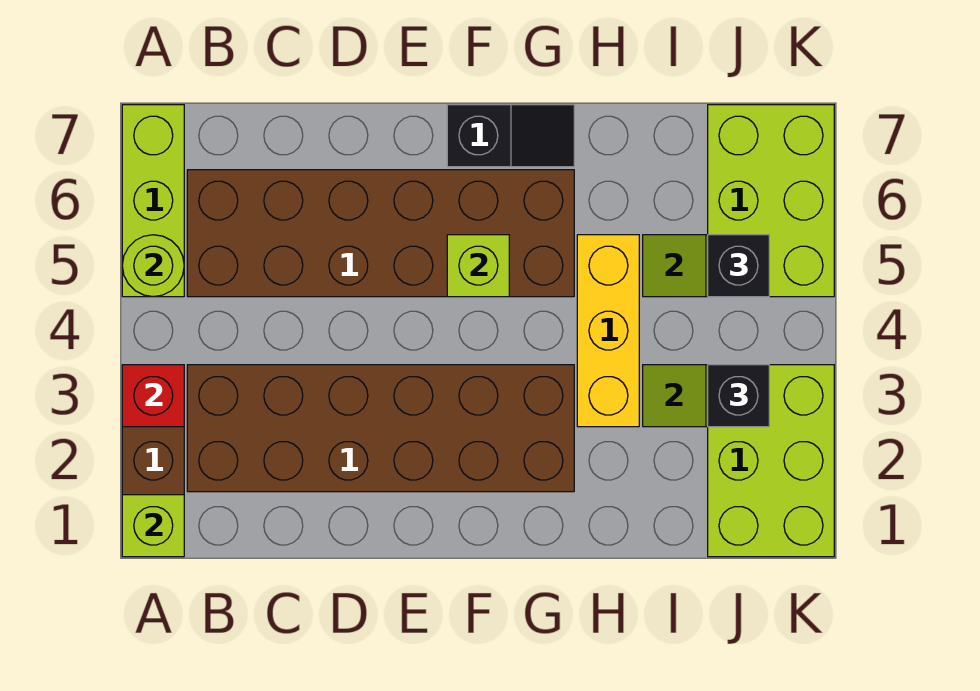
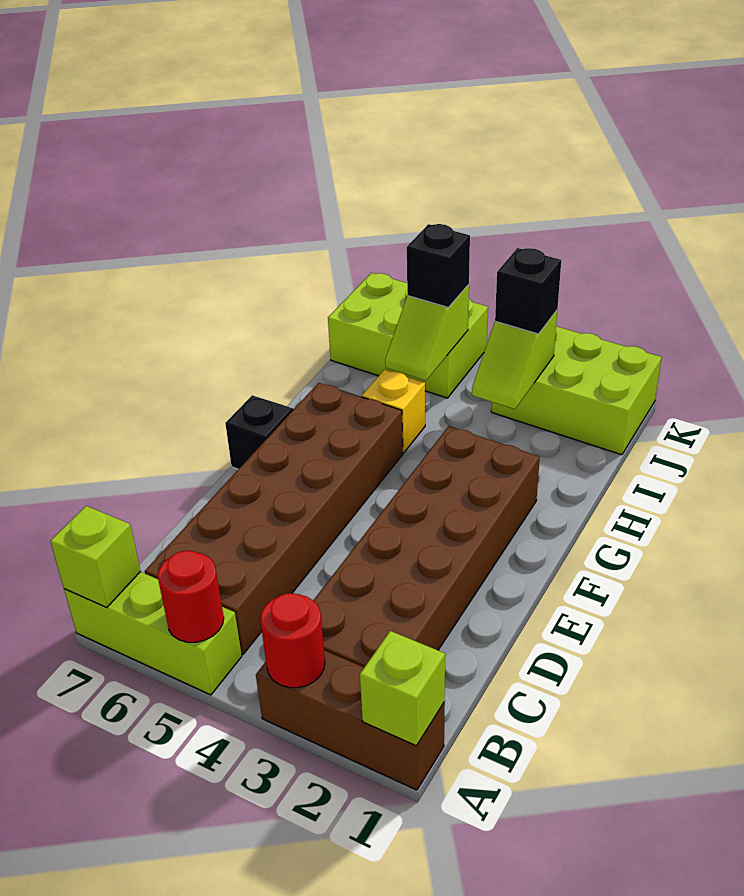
red brick A3 level 2 -> red round brick A3 level 2
lime round brick A5 level 2 -> red round brick A5 level 2
lime brick F5 level 2 -> lime brick A7 level 2
yellow brick H3:H5 level 1 -> yellow brick H5 level 1

